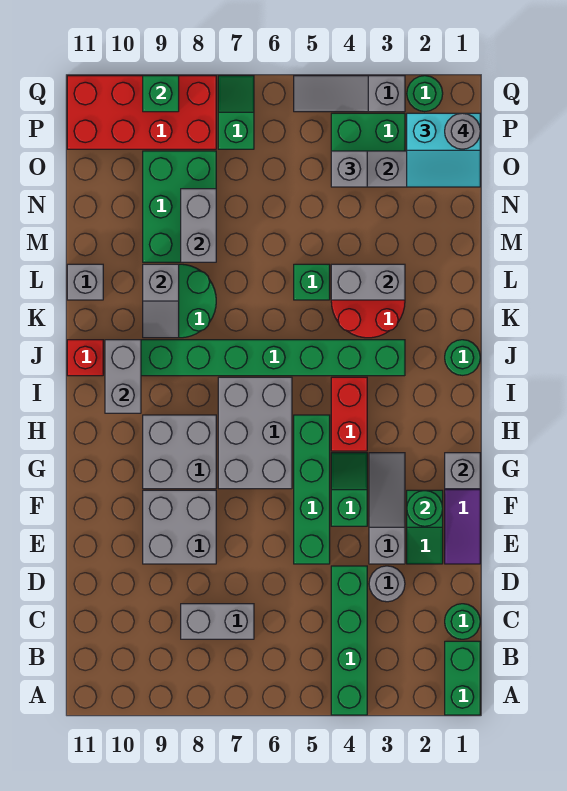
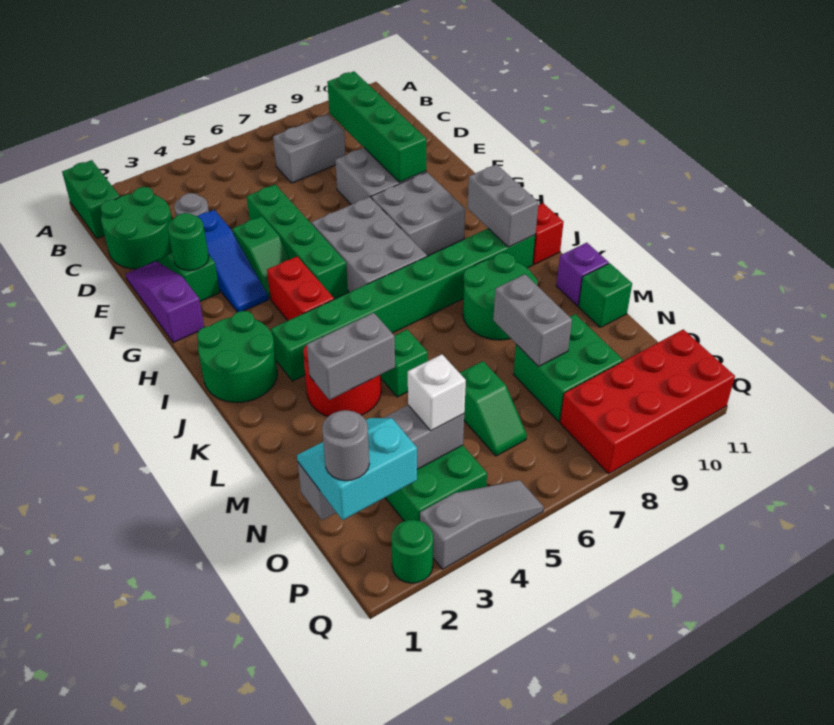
green brick A4:D4 level 1 -> green brick C9:F9 level 2
green round brick C1 level 1 -> green round brick C1:D2 level 1
grey slope E3:G3 level 1 top E -> blue slope E3:G3 level 1 top E
grey brick G1 level 2 -> none
green round brick J1 level 1 -> green round brick I1:J2 level 1
grey slope K9:L9 level 2 top L -> none
grey brick L11 level 1 -> purple brick L11 level 1
green brick M8:O9 level 1 -> green brick N8:O9 level 1
grey brick O4 level 3 -> white brick O4 level 3
green slope P7:Q7 level 1 top P -> green slope N6:O6 level 1 top N
green brick Q9 level 2 -> green brick M11 level 1

